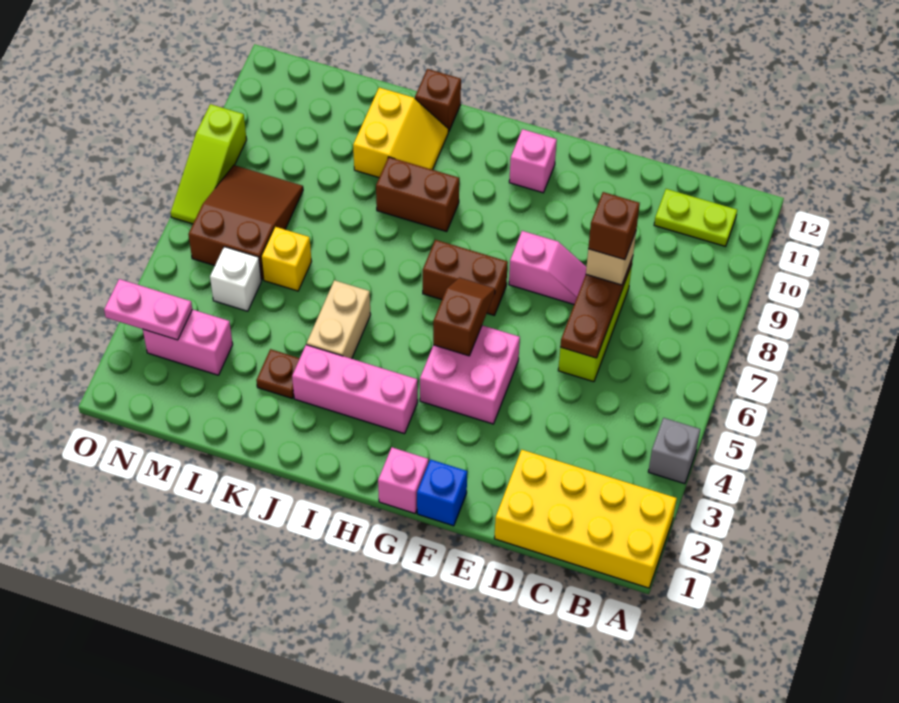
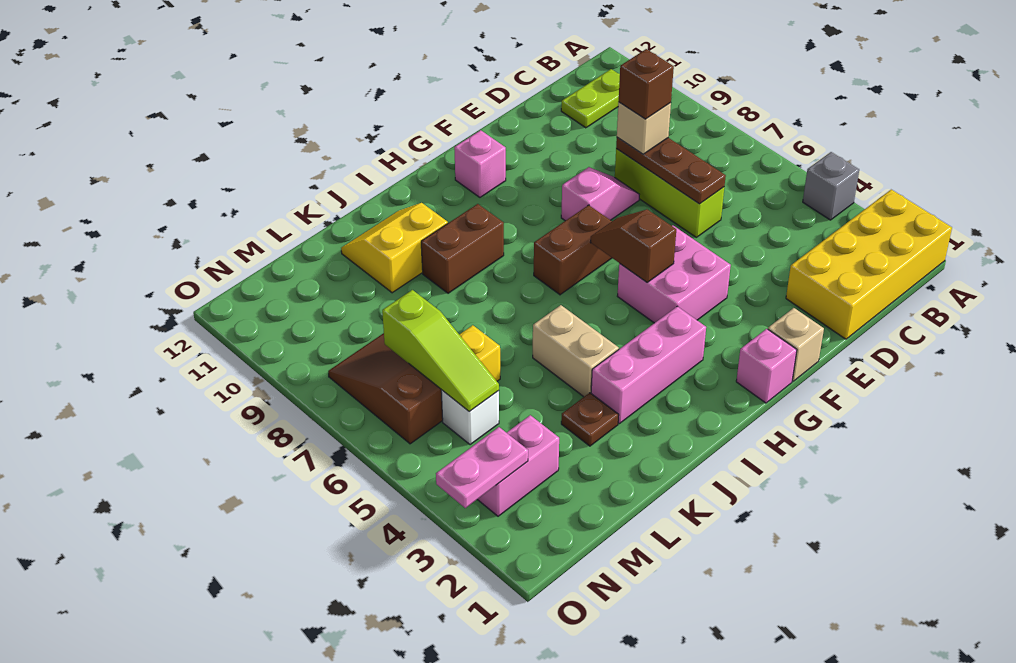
blue brick F1 level 1 -> tan brick F1 level 1
yellow slope J10:K11 level 1 top K -> yellow slope J10:K11 level 1 top 10
brown brick J12 level 1 -> none
lime slope O7:O9 level 1 top 9 -> lime slope M5:M7 level 2 top 7

